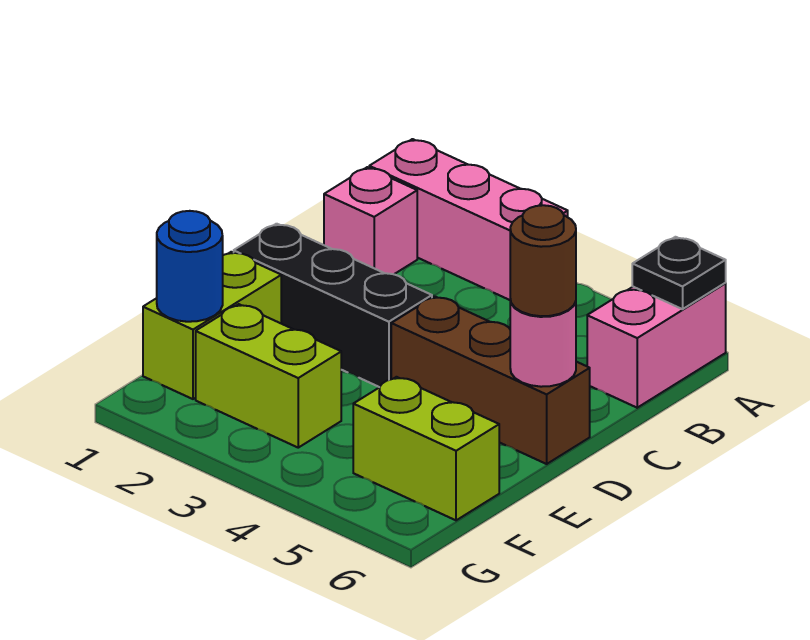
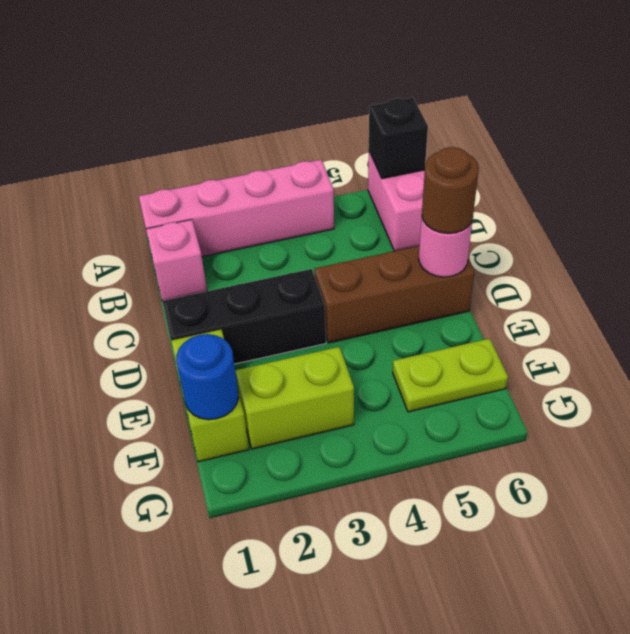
pink brick A1:A3 level 1 -> pink brick A1:A4 level 1
black plate A6 level 2 -> black brick A6 level 2
lime brick F5:F6 level 1 -> lime plate F5:F6 level 1

